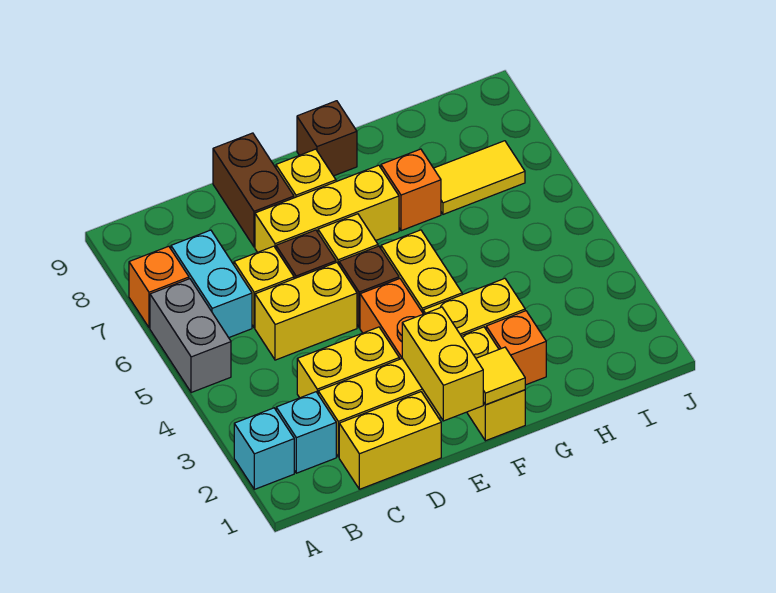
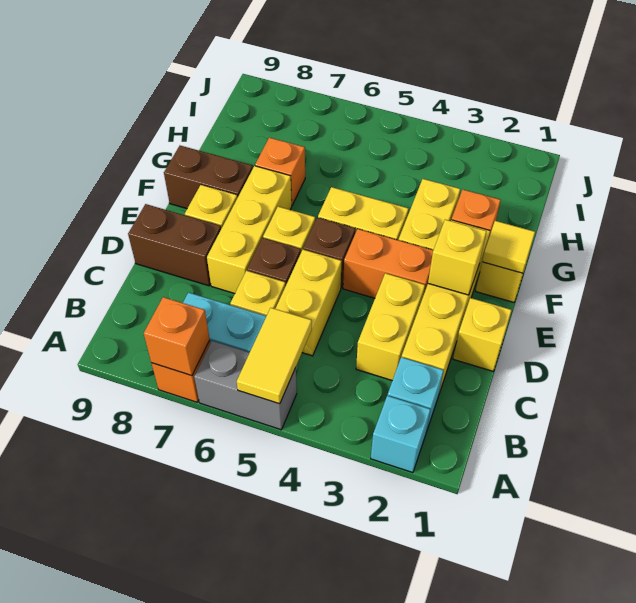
none -> orange brick A7 level 2
yellow brick C1:D1 level 1 -> yellow brick D1 level 1
yellow brick E1:E2 level 2 -> yellow brick E2 level 2
brown brick F9 level 1 -> brown brick F8:F9 level 1
yellow tile H7:I7 level 1 -> yellow tile A5:B5 level 2

